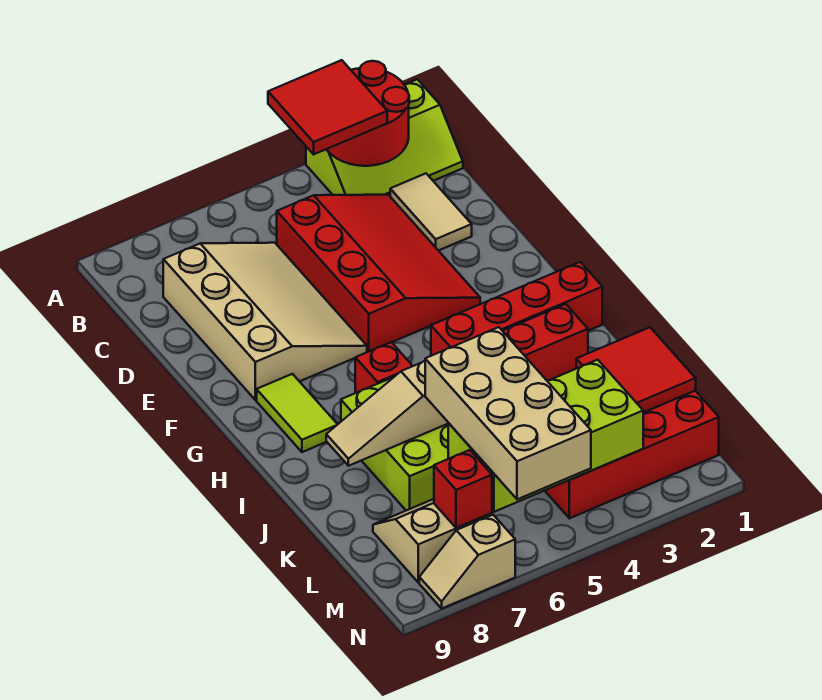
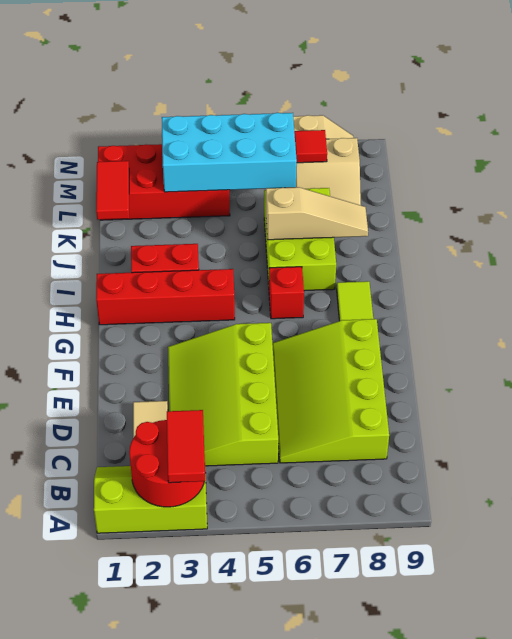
red tile A3:B4 level 3 -> red tile A3:B3 level 3
red slope C3:F5 level 1 top 5 -> lime slope C3:F5 level 1 top 5
tan slope C6:F8 level 1 top 8 -> lime slope C6:F8 level 1 top 8
red tile K1:L2 level 2 -> red tile K1:L1 level 2
tan brick K5:N6 level 3 -> none
lime brick L3:M6 level 2 -> cyan brick L3:M6 level 2
red brick M7 level 2 -> red tile M7 level 2

